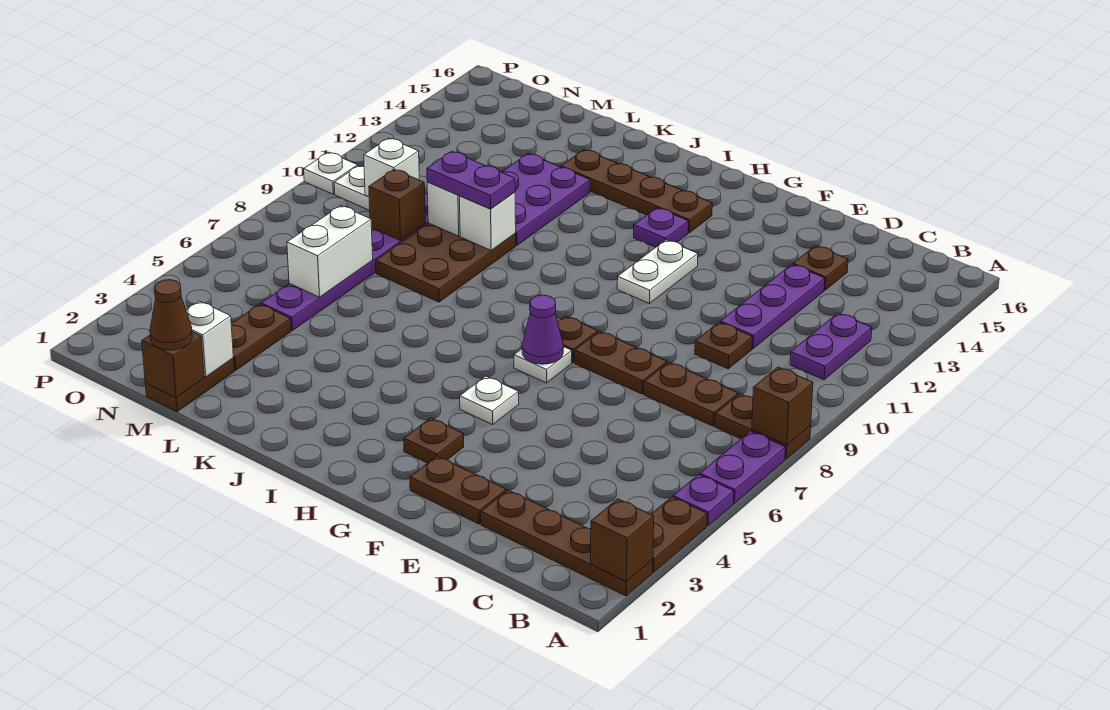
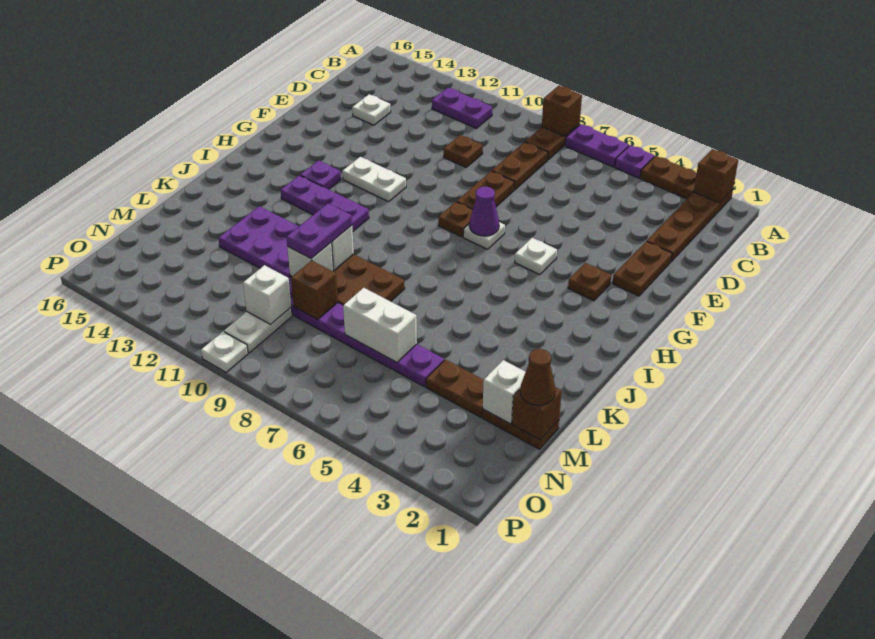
purple plate D11:D13 level 1 -> purple plate I11:I13 level 1
brown plate D14 level 1 -> white plate D14 level 1
brown plate H14:K14 level 1 -> none

